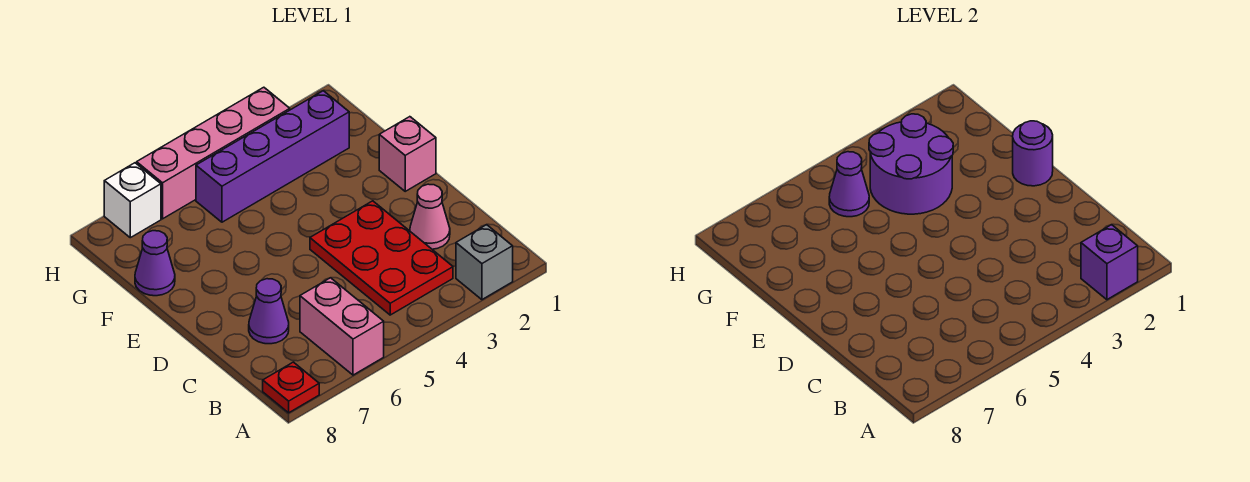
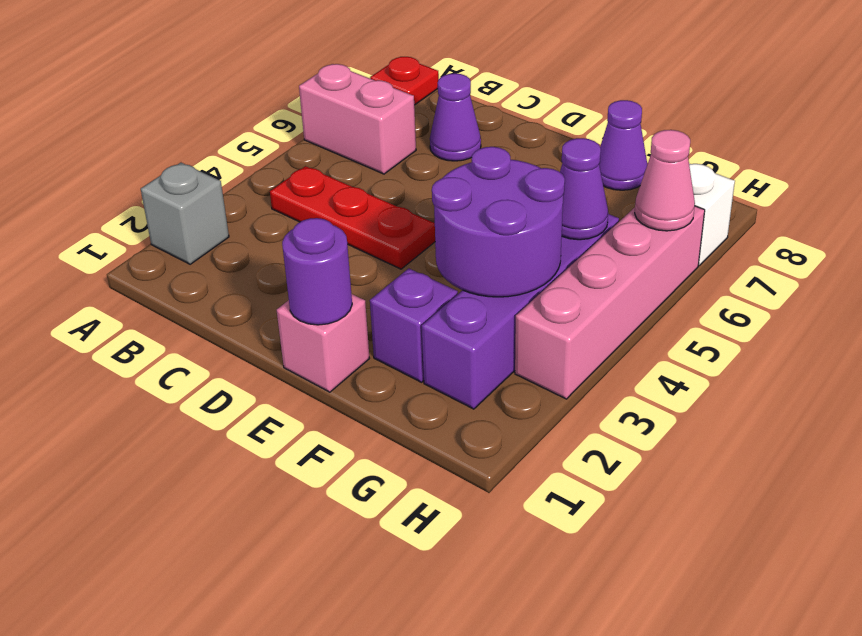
purple brick A2 level 2 -> purple brick F2 level 1
red plate B3:D4 level 1 -> red plate B4:D4 level 1
pink cone C2 level 1 -> pink cone H6 level 2

